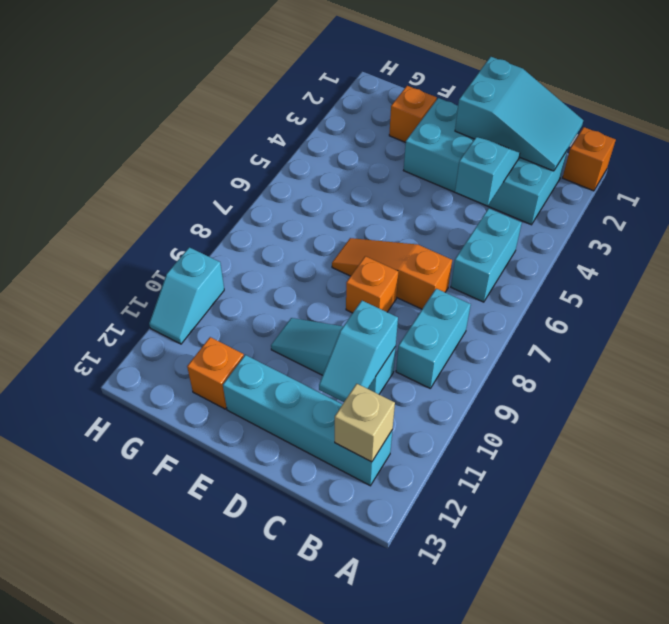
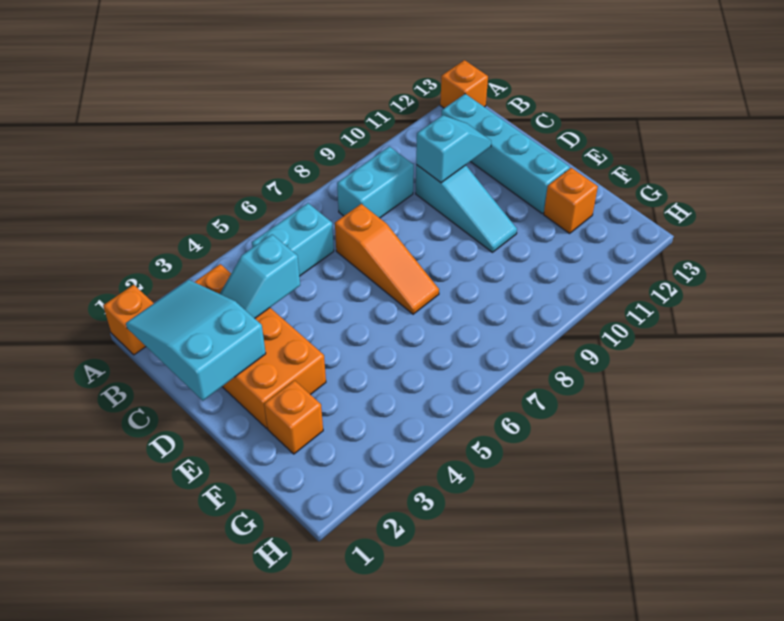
cyan brick B2:E3 level 1 -> orange brick B2:E3 level 1
tan brick B12 level 2 -> none
orange brick D8 level 1 -> orange brick A13 level 1
cyan slope H10:H11 level 1 top 10 -> none

